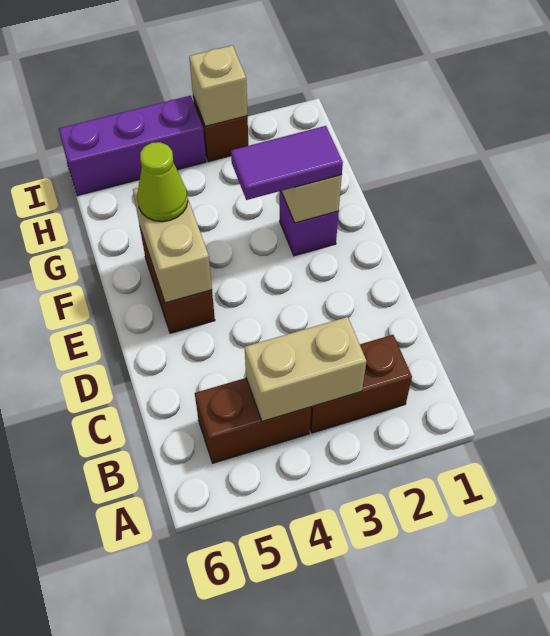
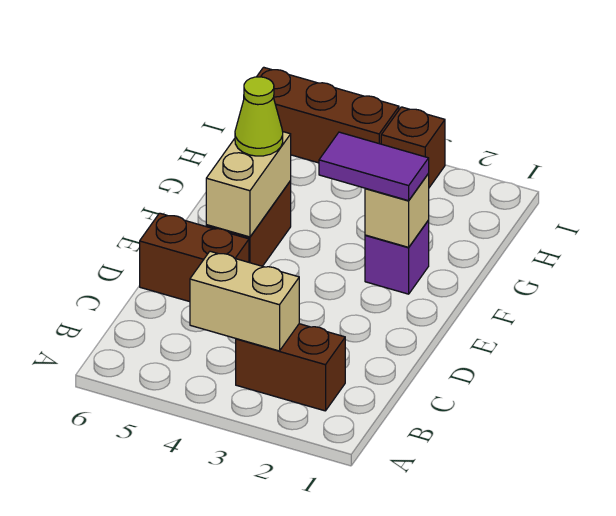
brown brick B4:B5 level 1 -> brown brick D5:D6 level 1
tan brick I3 level 2 -> none
purple brick I4:I6 level 1 -> brown brick I4:I6 level 1

